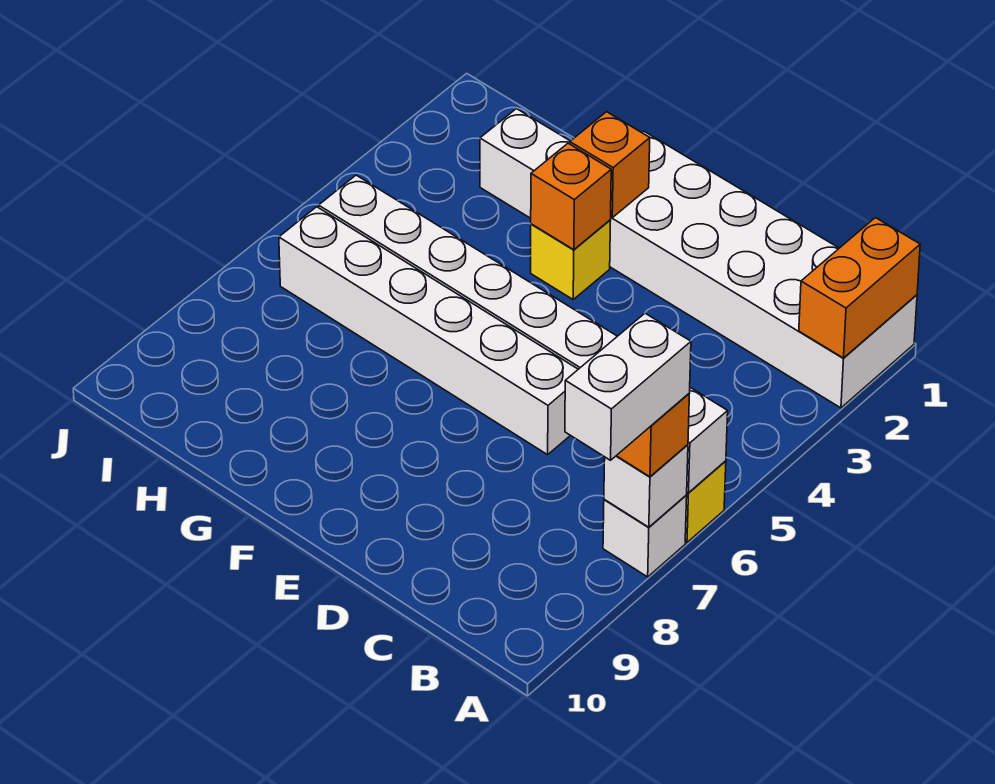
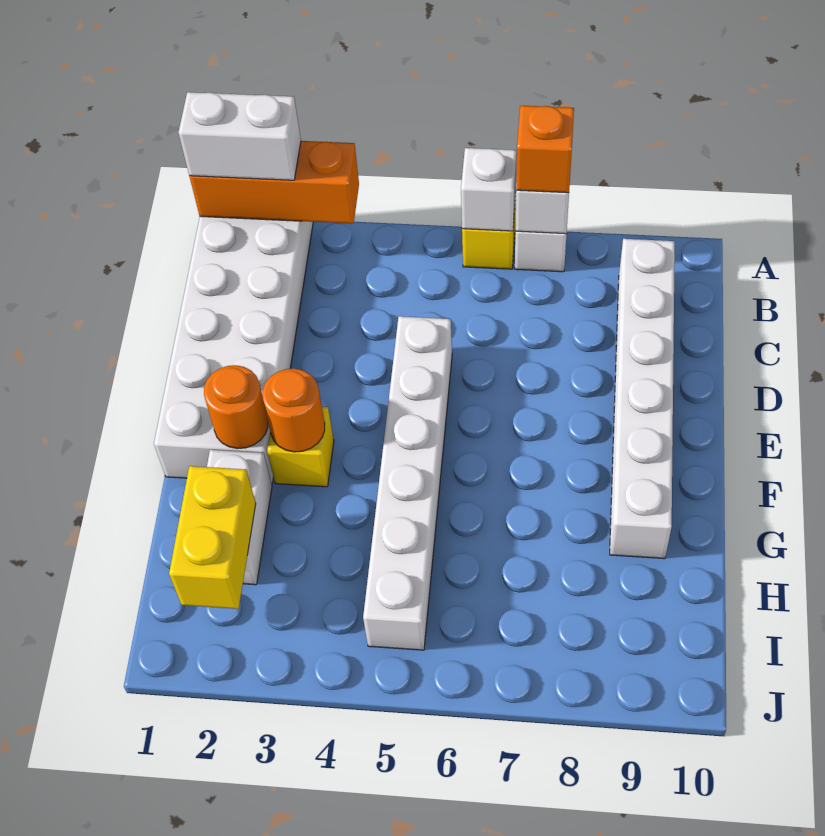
orange brick A1:A2 level 2 -> orange brick A1:A3 level 2
white brick A7:A8 level 4 -> white brick A1:A2 level 3
white brick D6:I6 level 1 -> white brick B9:G9 level 1
orange brick F2 level 2 -> orange round brick F2 level 2
orange brick F3 level 2 -> orange round brick F3 level 2
none -> yellow brick H2:I2 level 2

